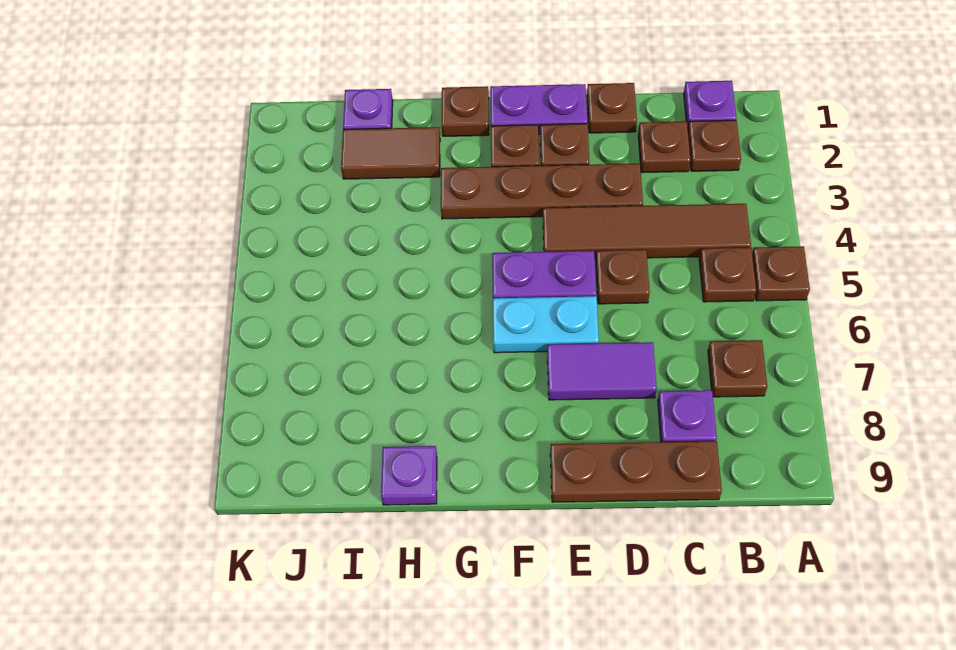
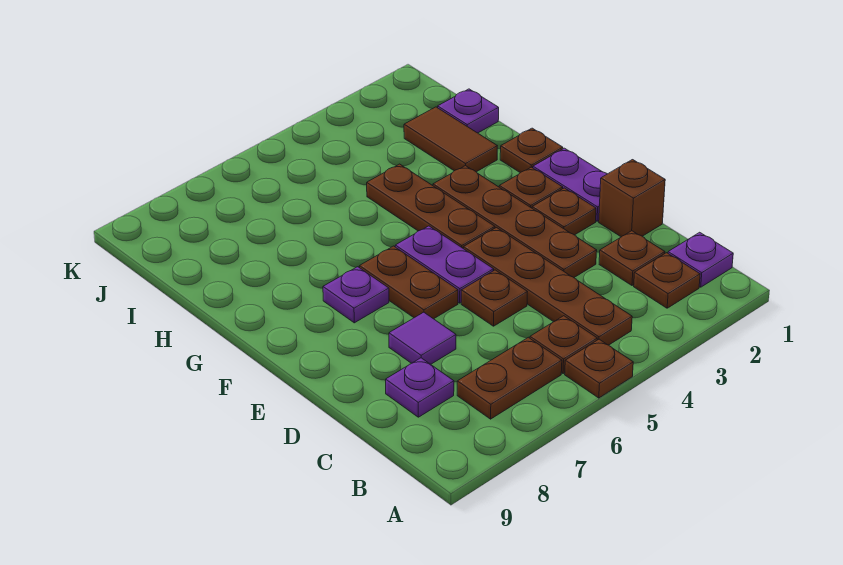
brown tile B4:E4 level 1 -> brown plate B4:E4 level 1
brown plate B7 level 1 -> brown plate B6:B7 level 1
brown plate C9:E9 level 1 -> brown plate F4:H4 level 1
brown plate D1 level 1 -> brown brick D1 level 1
purple tile D7:E7 level 1 -> purple tile D7 level 1
cyan plate E6:F6 level 1 -> brown plate E6:F6 level 1
purple plate H9 level 1 -> purple plate F7 level 1

